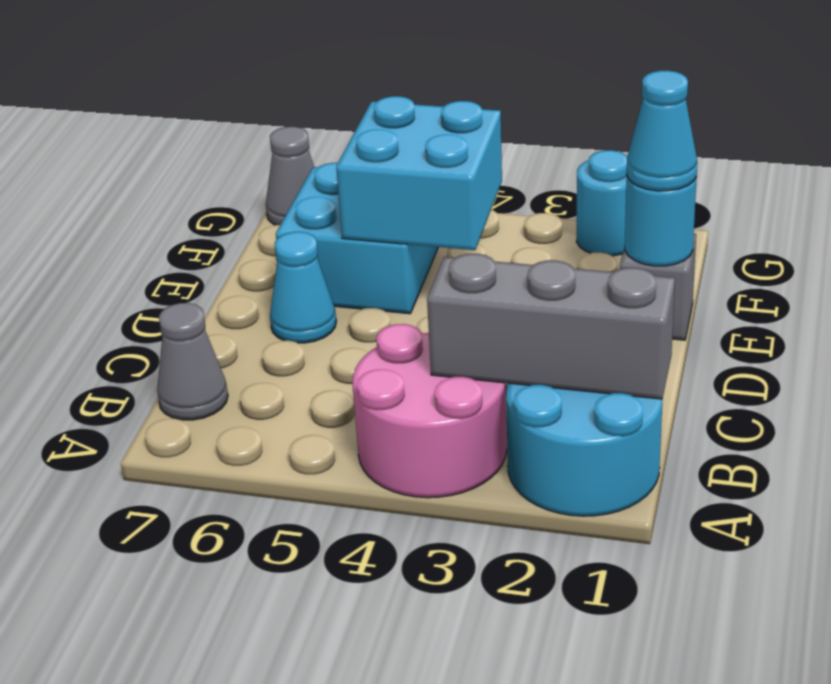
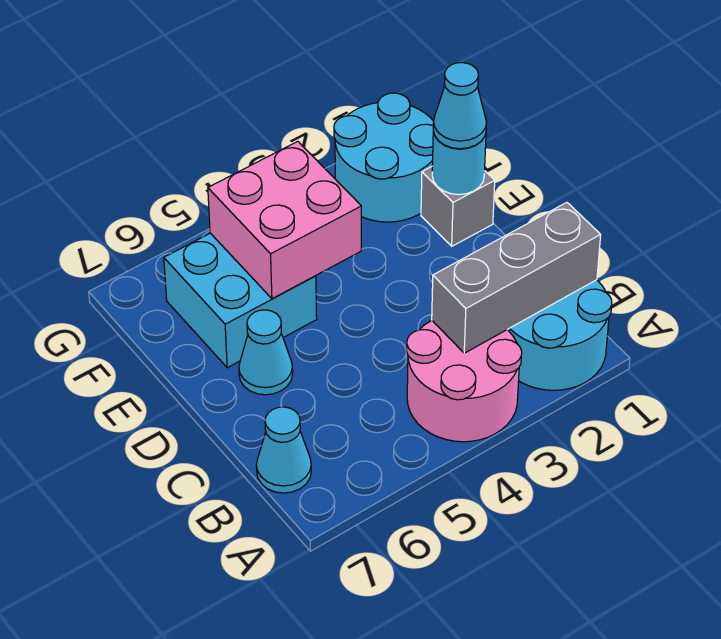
grey cone B7 level 1 -> cyan cone B7 level 1
cyan brick E4:F5 level 2 -> pink brick E4:F5 level 2
cyan round brick G2 level 1 -> cyan round brick F1:G2 level 1
grey cone G7 level 1 -> none

